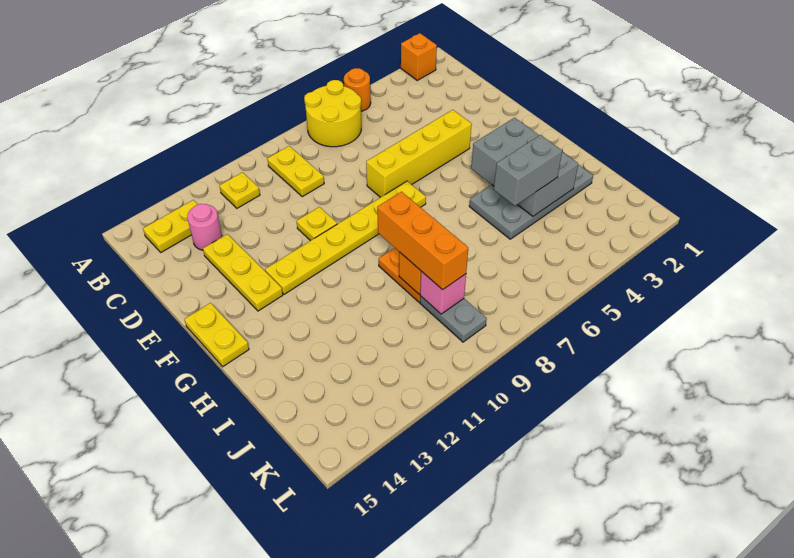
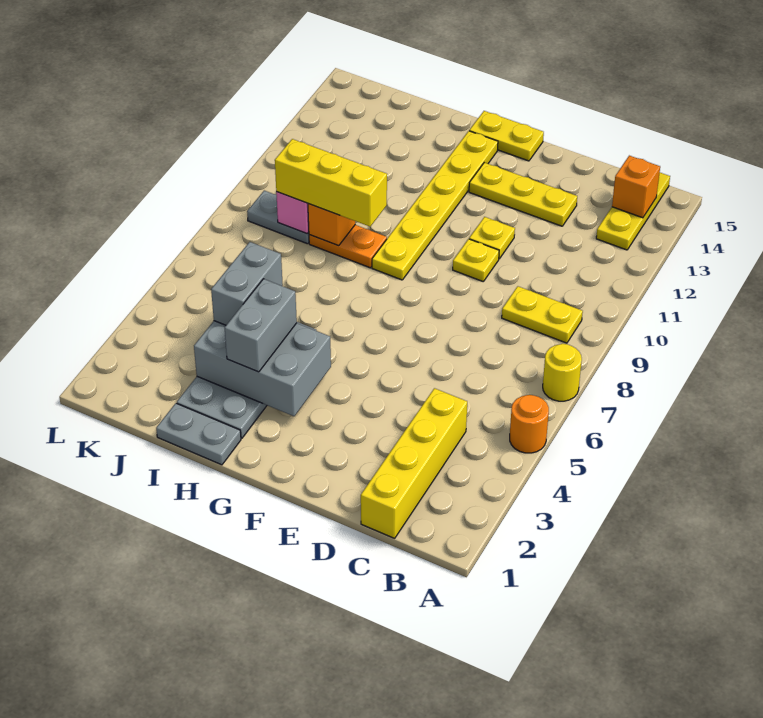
orange brick A2 level 1 -> orange brick B14 level 2
yellow round brick A6:B7 level 1 -> yellow round brick A7 level 1
yellow plate B11 level 1 -> yellow plate E11 level 1
yellow plate B13:B14 level 1 -> yellow plate B13:B15 level 1
pink round brick C13 level 1 -> none
yellow brick E4:E7 level 1 -> yellow brick C1:C4 level 1
yellow plate F7:F12 level 1 -> yellow plate G9:G14 level 1
none -> grey plate H1:I1 level 1
none -> grey brick H3:H4 level 3
orange brick H9:J9 level 3 -> yellow brick H9:J9 level 3

